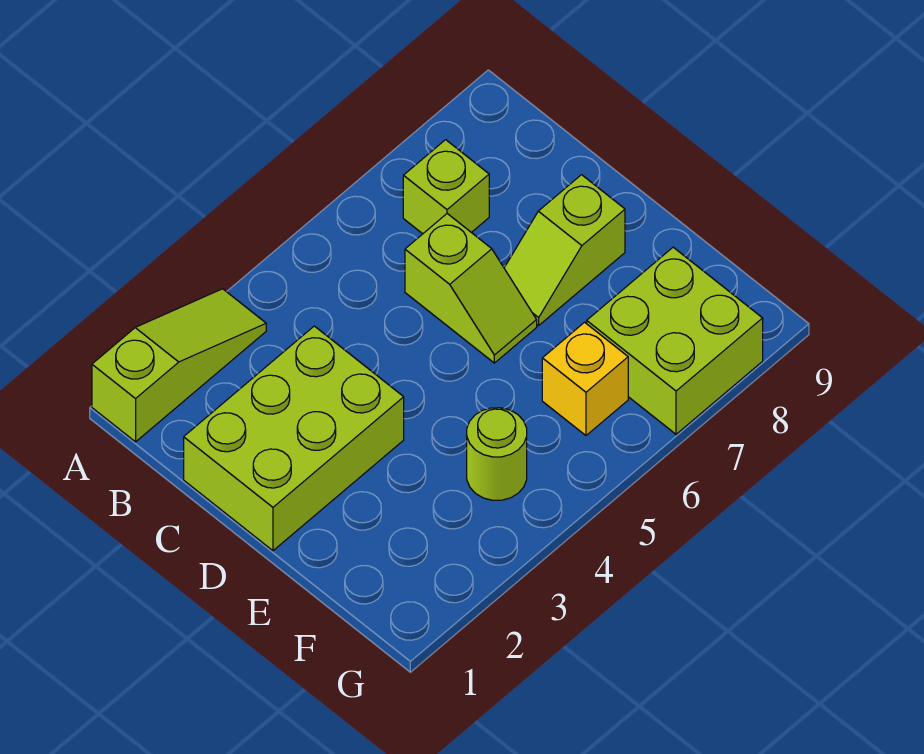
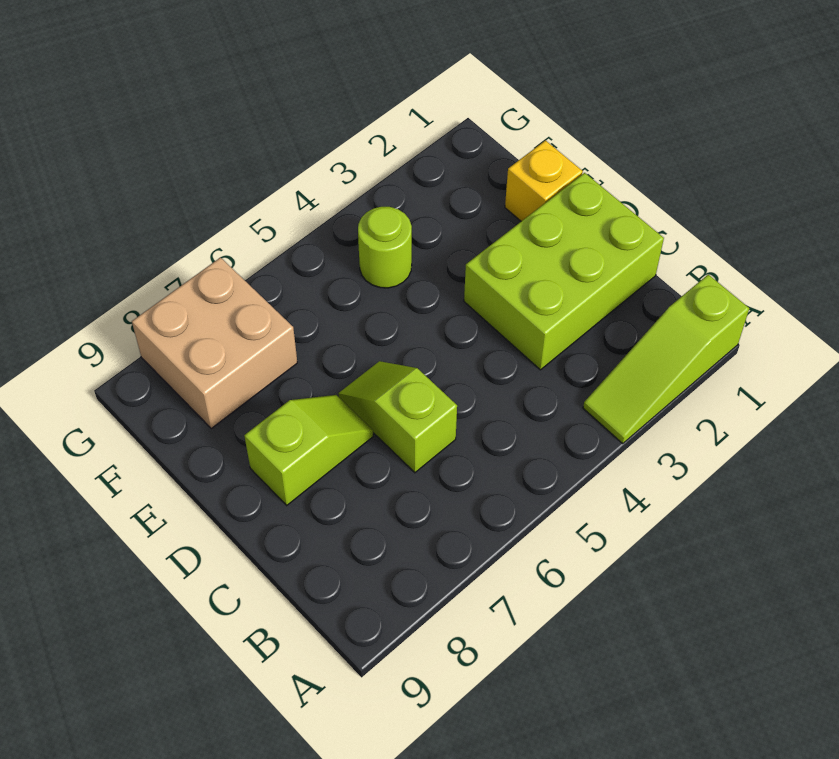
lime brick B7 level 1 -> none
yellow brick F6 level 1 -> yellow brick E1 level 1
lime brick F7:G8 level 1 -> tan brick F7:G8 level 1

